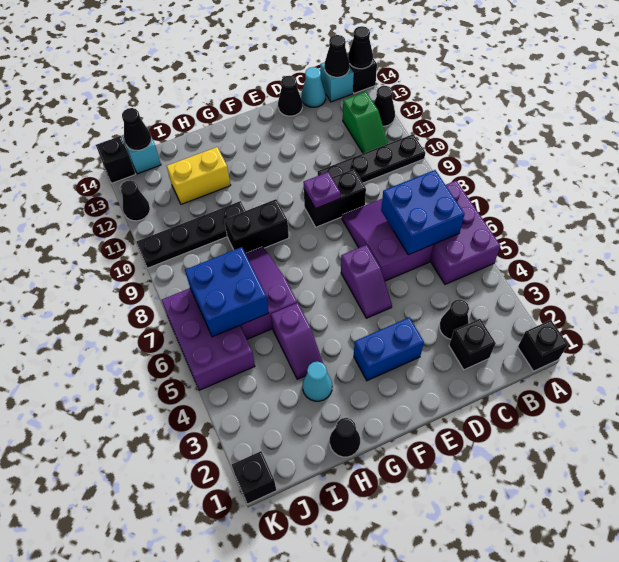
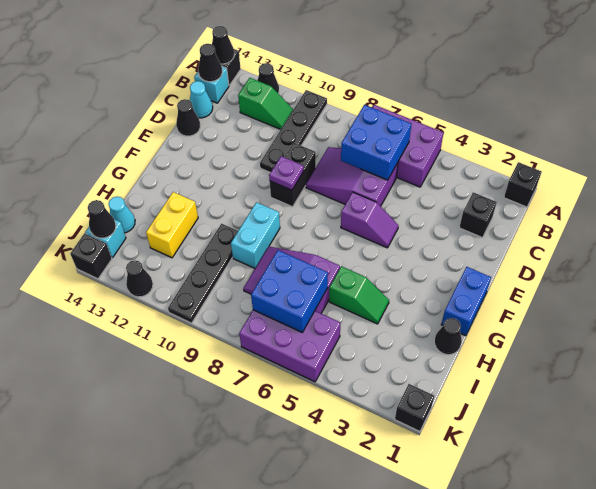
black cone C3 level 1 -> none
blue brick E3:F3 level 1 -> blue brick F1:G1 level 1
black brick G9:H9 level 1 -> cyan brick G9:H9 level 1
cyan cone H3 level 1 -> cyan cone I14 level 1
purple slope H4:H5 level 1 top 5 -> green slope H4:H5 level 1 top 5

